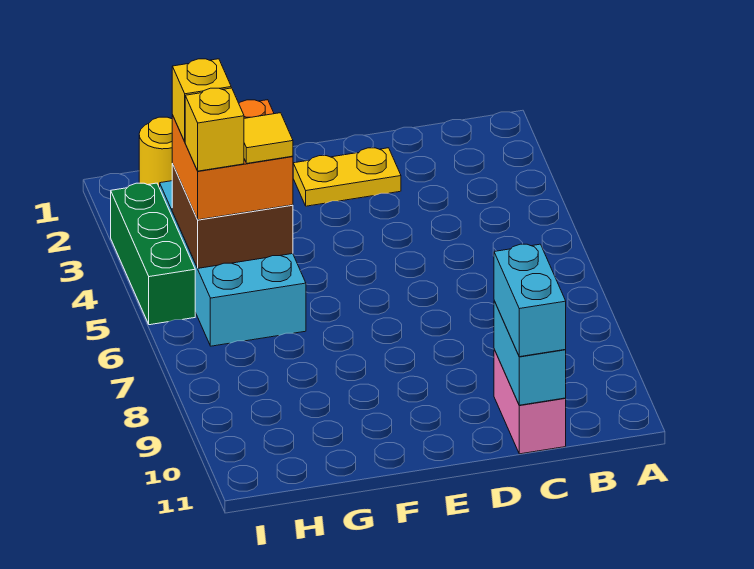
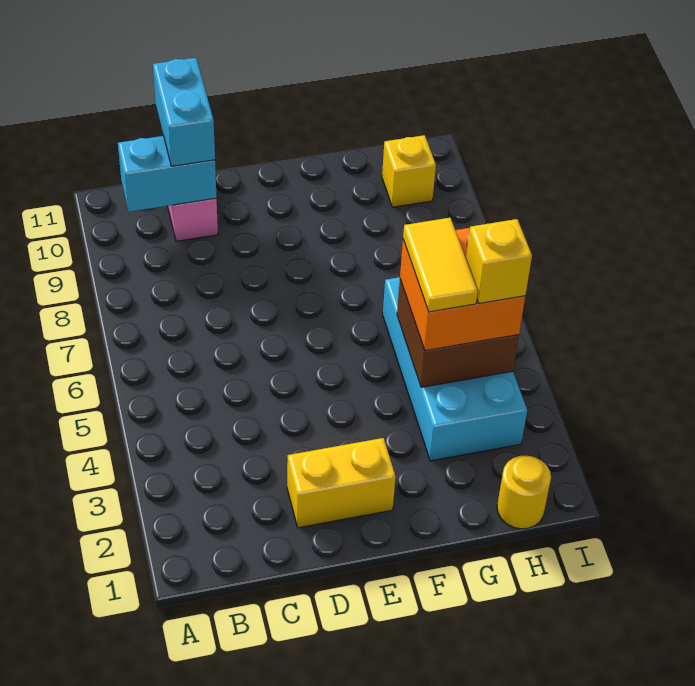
cyan brick C10:C11 level 2 -> cyan brick B10:C10 level 2
yellow plate D2:E2 level 1 -> yellow brick D2:E2 level 1
yellow tile G5 level 4 -> yellow tile G4:G5 level 4
yellow brick H5 level 4 -> yellow brick H10 level 1
green brick I3:I5 level 1 -> none

